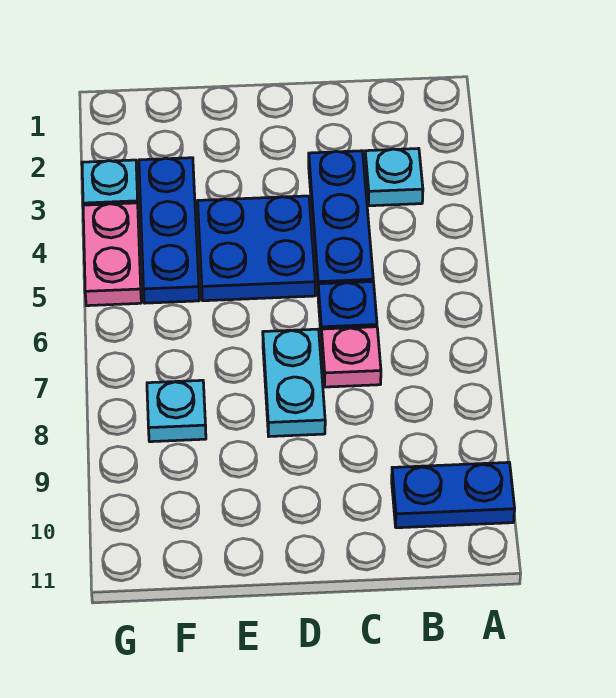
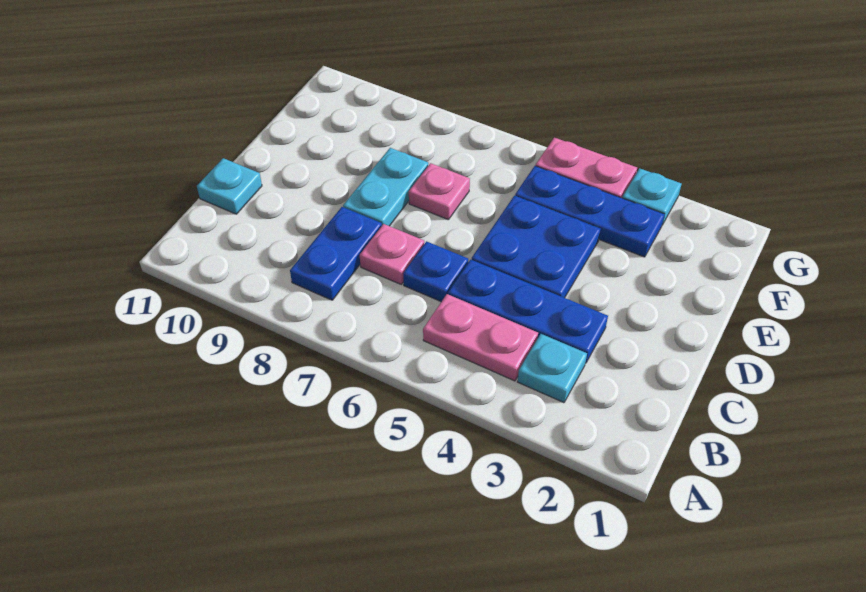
blue plate A10:B10 level 1 -> blue plate B8:C8 level 1
none -> pink plate B4:B5 level 1
cyan plate D7:D8 level 1 -> cyan plate D8:E8 level 1
none -> pink plate E7 level 1
cyan plate F8 level 1 -> cyan plate C11 level 1

